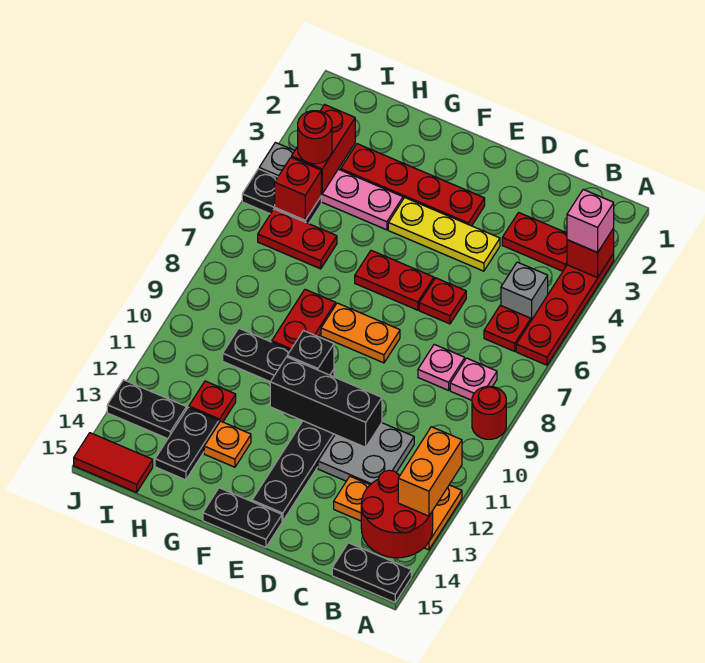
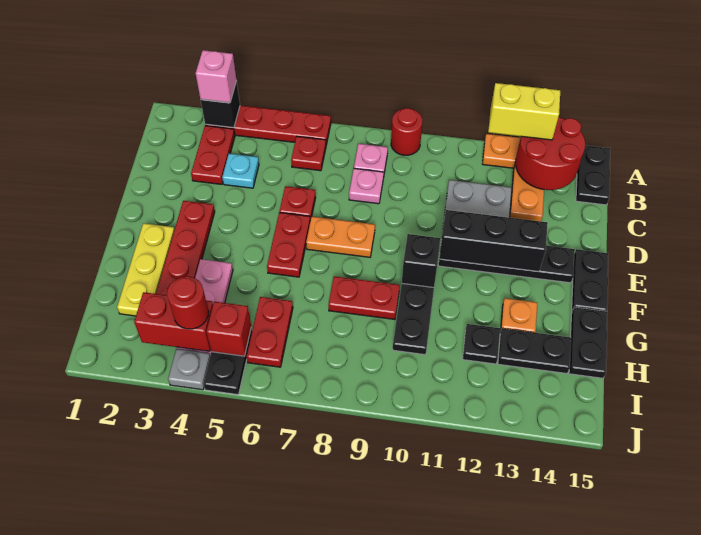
red brick A3 level 2 -> black brick A3 level 2
orange brick A12:A13 level 3 -> yellow brick A12:A13 level 3
grey brick B5 level 1 -> none
none -> cyan plate C4 level 1
yellow plate D4:F4 level 1 -> yellow plate F2:H2 level 1
black brick D11:F11 level 2 -> black brick E11:E13 level 2
orange plate E8:F8 level 1 -> orange plate E7:E8 level 1
red plate H12 level 1 -> black plate H12 level 1
black plate I13:J13 level 1 -> black plate G15:H15 level 1
red tile I15:J15 level 1 -> none

